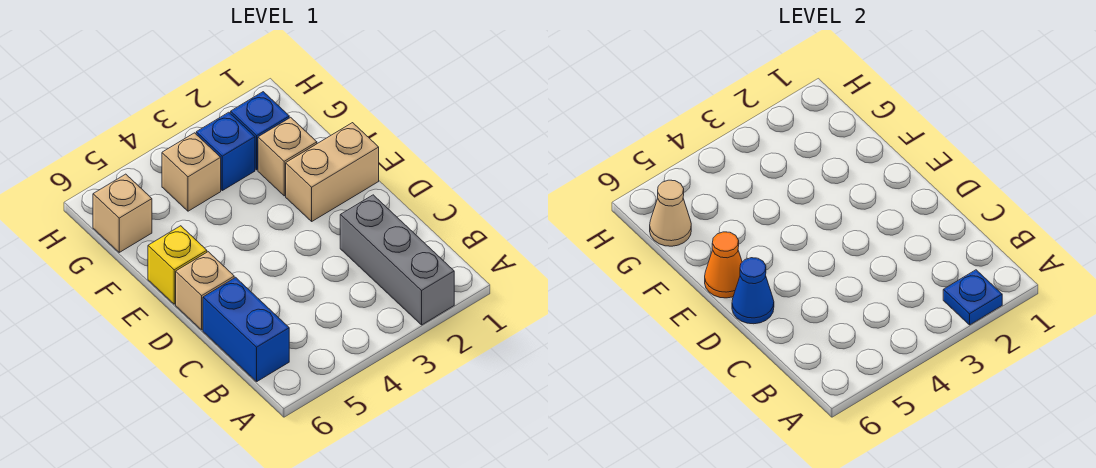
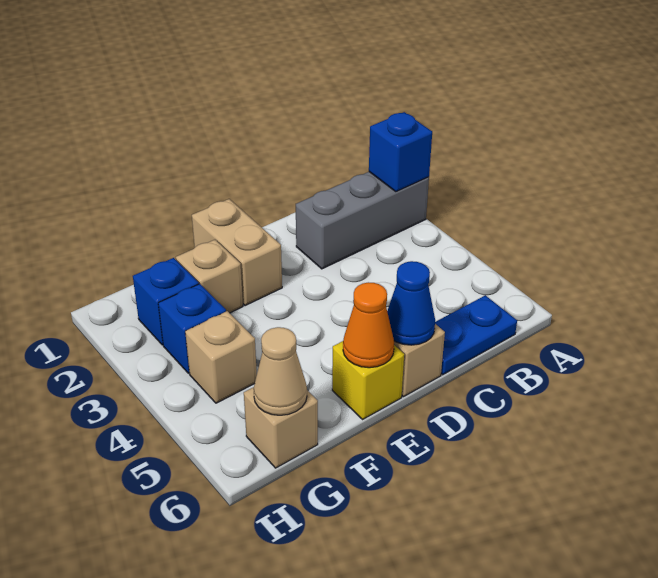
blue plate A2 level 2 -> blue brick A2 level 2
blue brick B6:C6 level 1 -> blue plate B6:C6 level 1

